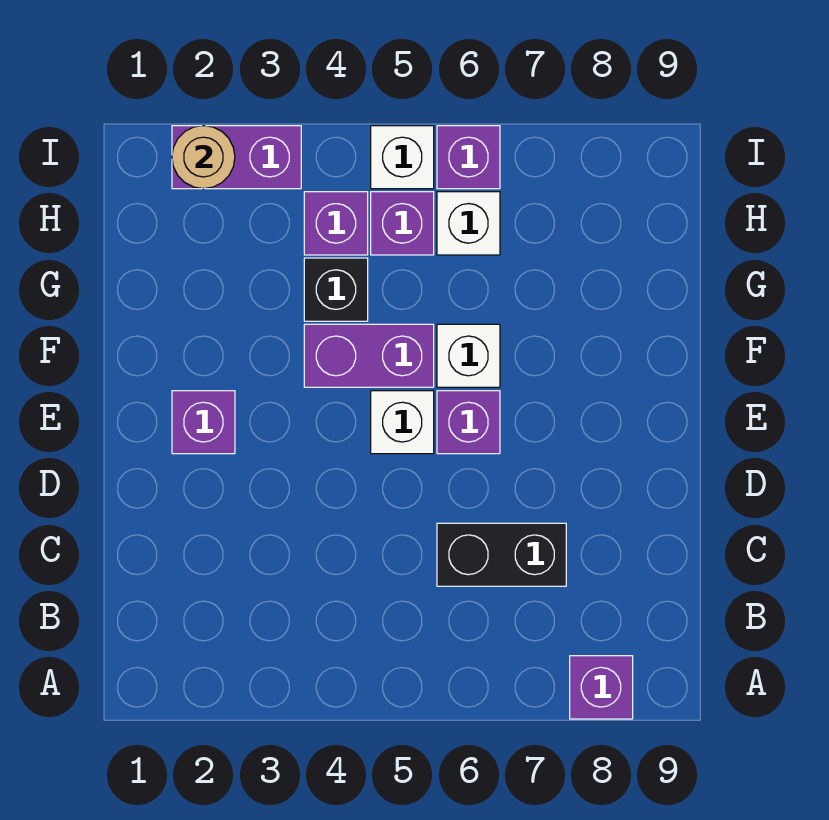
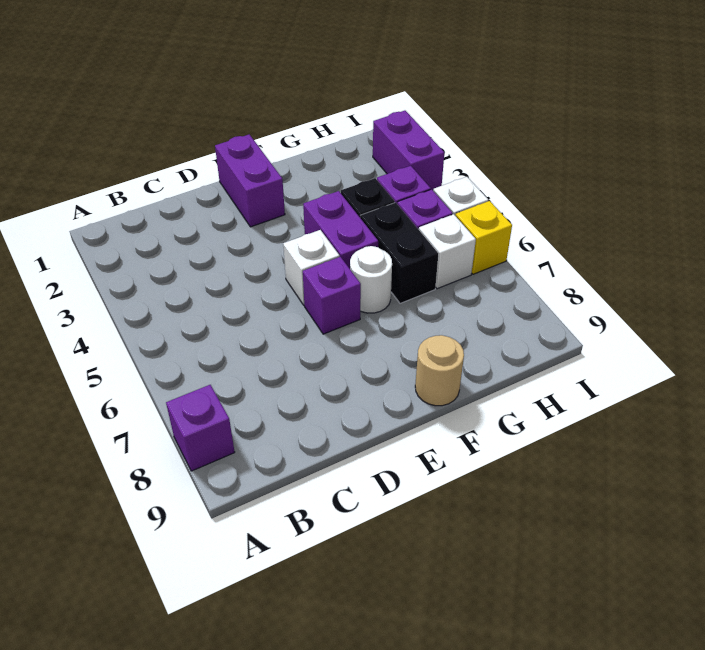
black brick C6:C7 level 1 -> black brick G5:G6 level 1
purple brick E2 level 1 -> purple brick E1:E2 level 1
white brick F6 level 1 -> white round brick F6 level 1
tan round brick I2 level 2 -> tan round brick F9 level 1
purple brick I6 level 1 -> yellow brick I6 level 1

